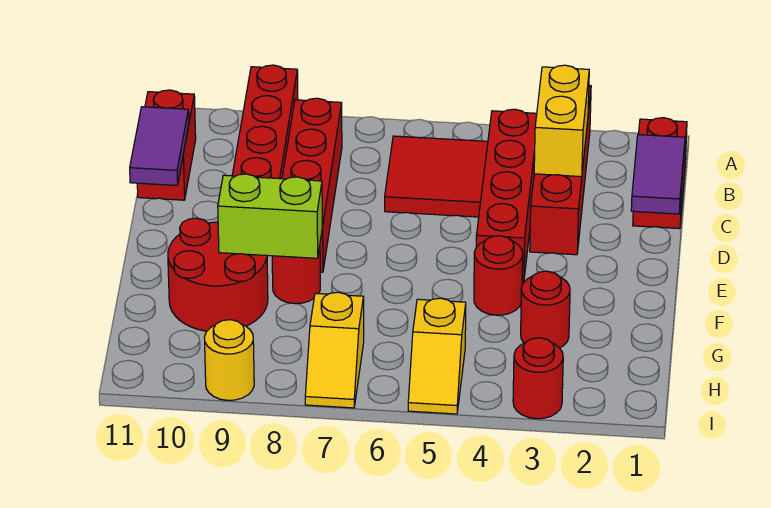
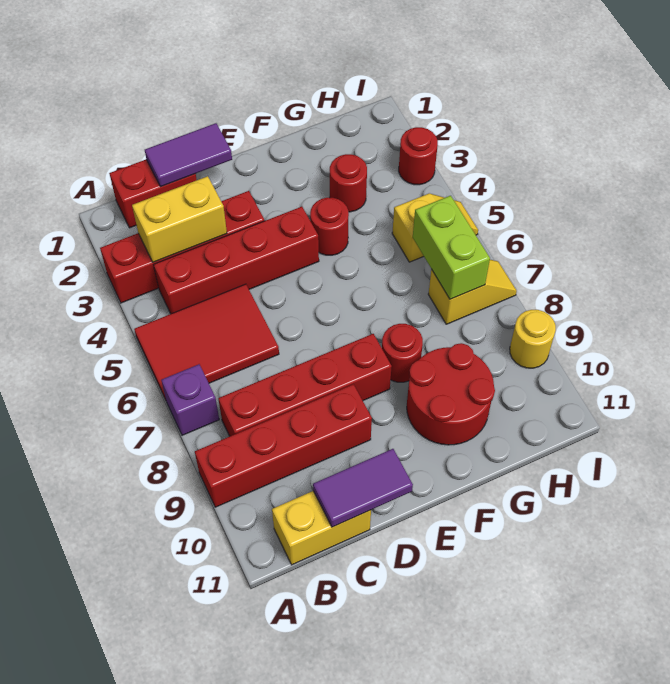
none -> purple brick A7 level 1
red tile B5:C6 level 1 -> red tile A5:C6 level 1
red brick B11:C11 level 1 -> yellow brick B11:C11 level 1
lime brick F8:F9 level 2 -> lime brick H6:H7 level 2

